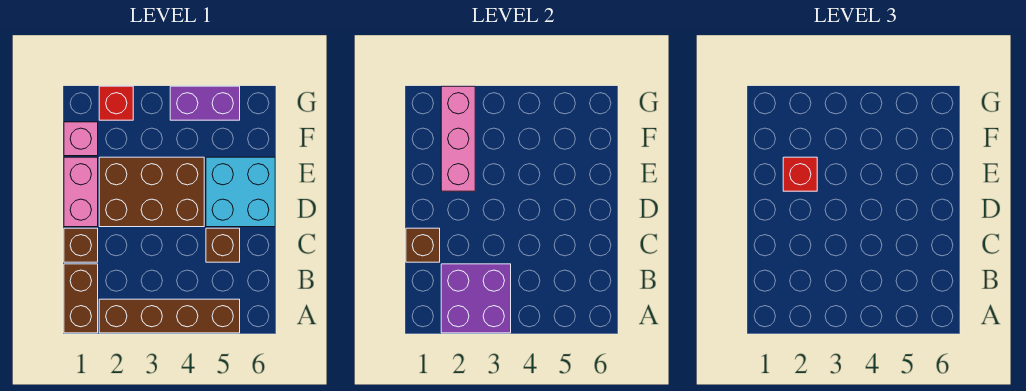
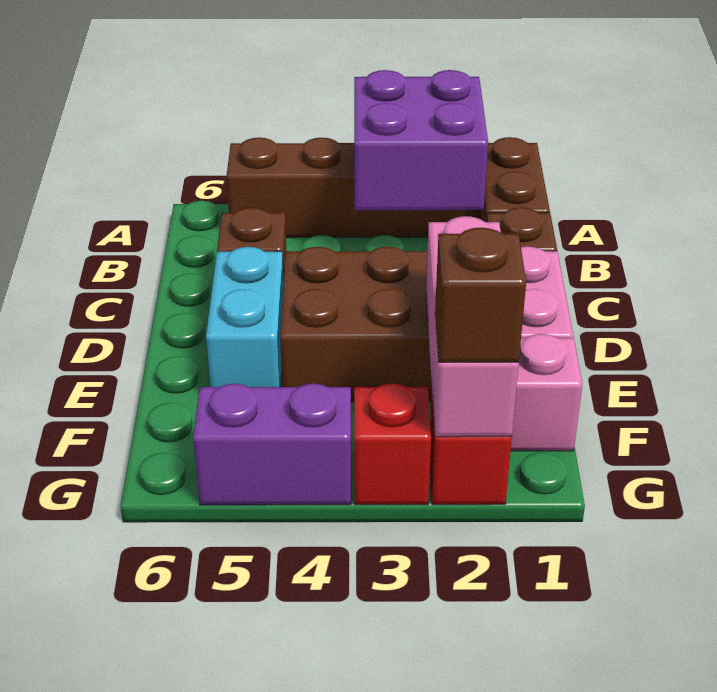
brown brick C1 level 2 -> brown brick G2 level 3
cyan brick D5:E6 level 1 -> cyan brick D5:E5 level 1
red brick E2 level 3 -> red brick G3 level 1

